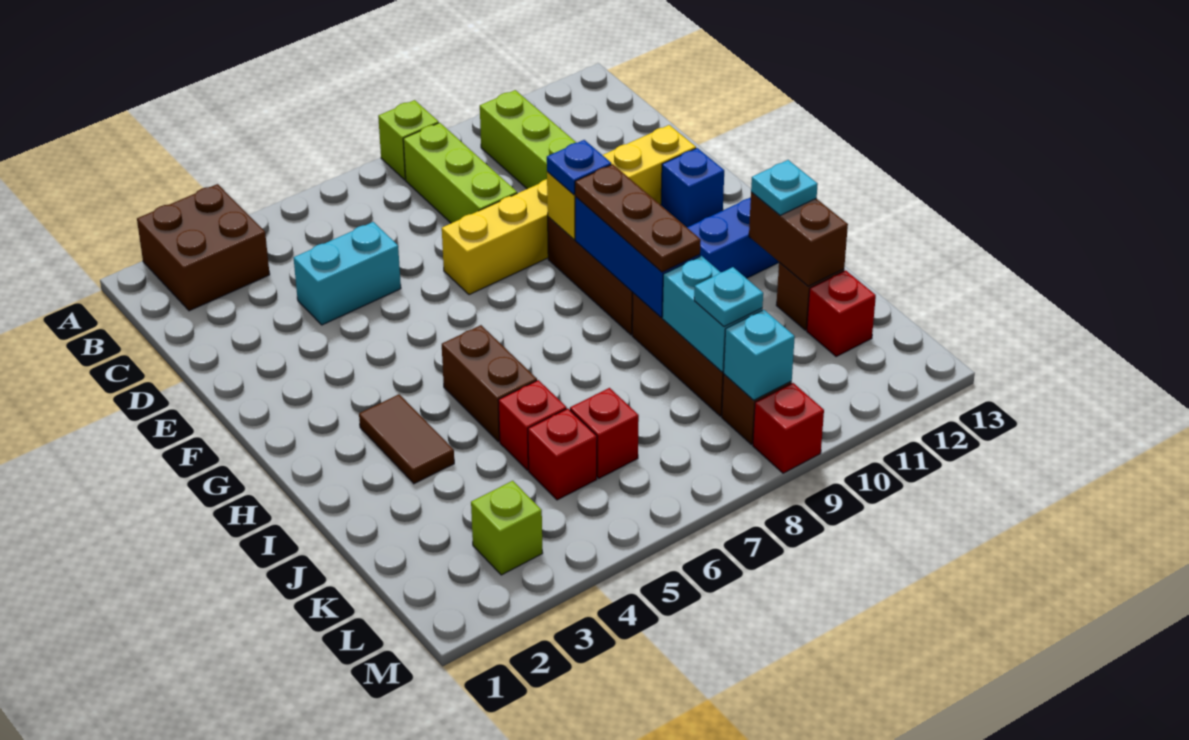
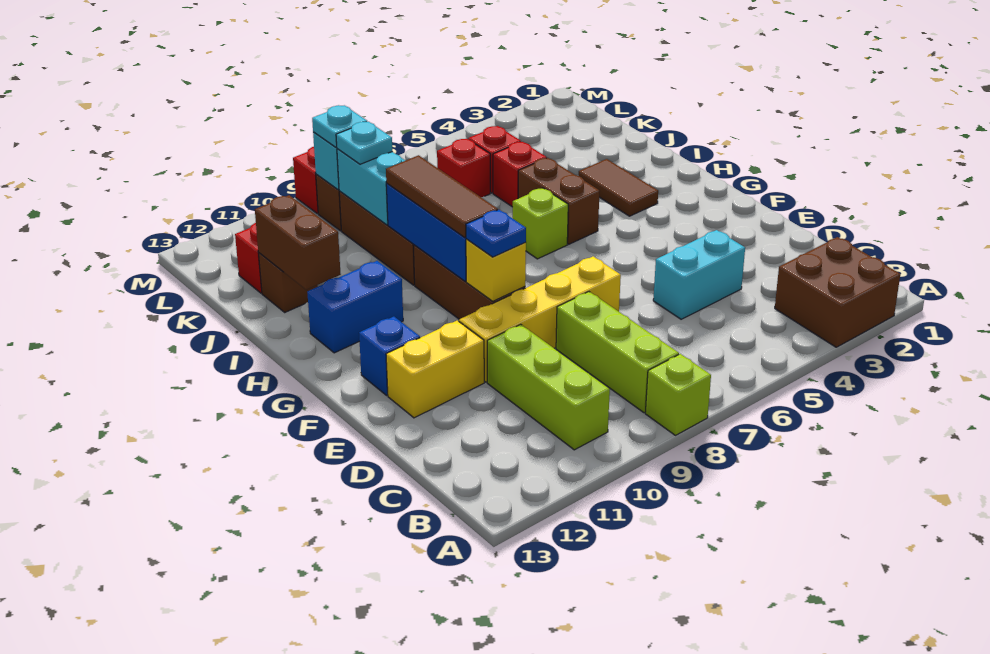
brown plate G9:I9 level 3 -> brown tile G9:I9 level 3
cyan plate I12 level 3 -> cyan plate L9 level 3
lime brick L3 level 1 -> lime brick H6 level 1

